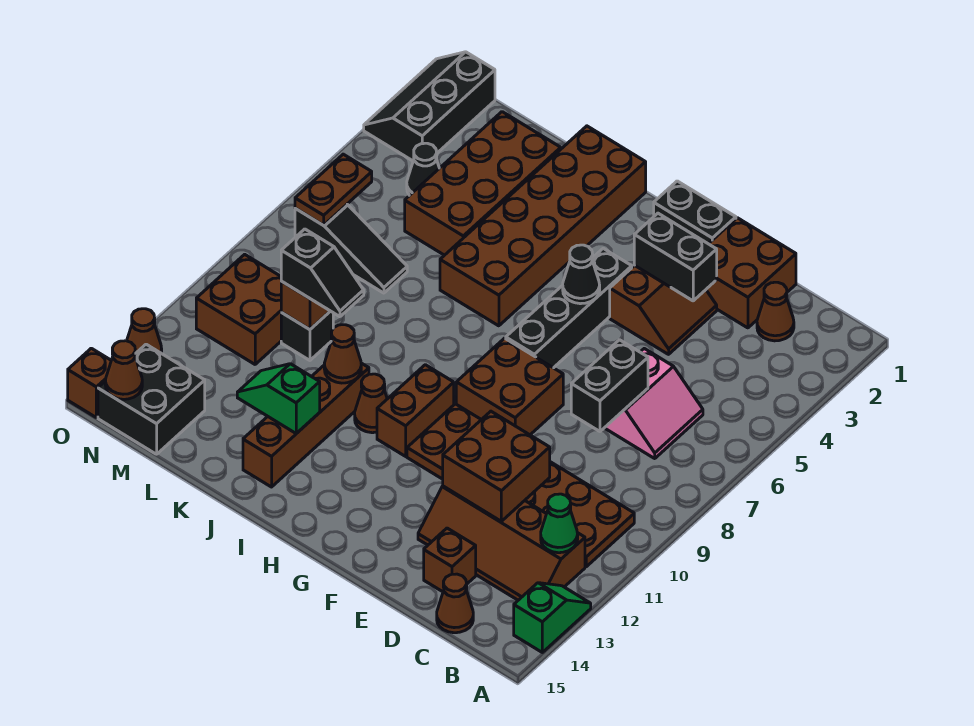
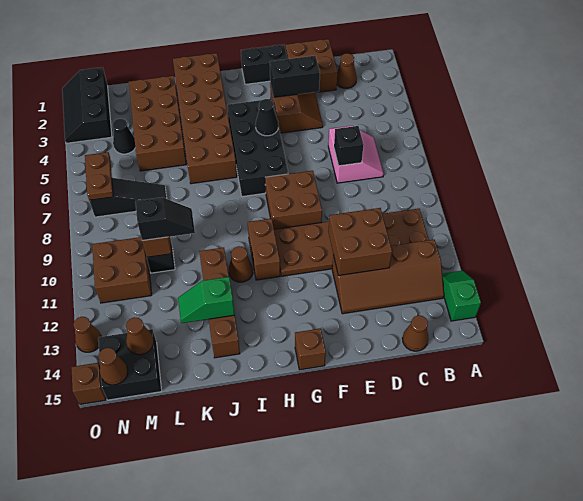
green cone B12 level 2 -> none
black brick D7:D8 level 2 -> black brick D7 level 2
brown brick D14 level 1 -> brown brick G15 level 1
black brick G4:G7 level 1 -> black brick G4:H7 level 1
brown cone J11 level 2 -> brown cone M14 level 2

